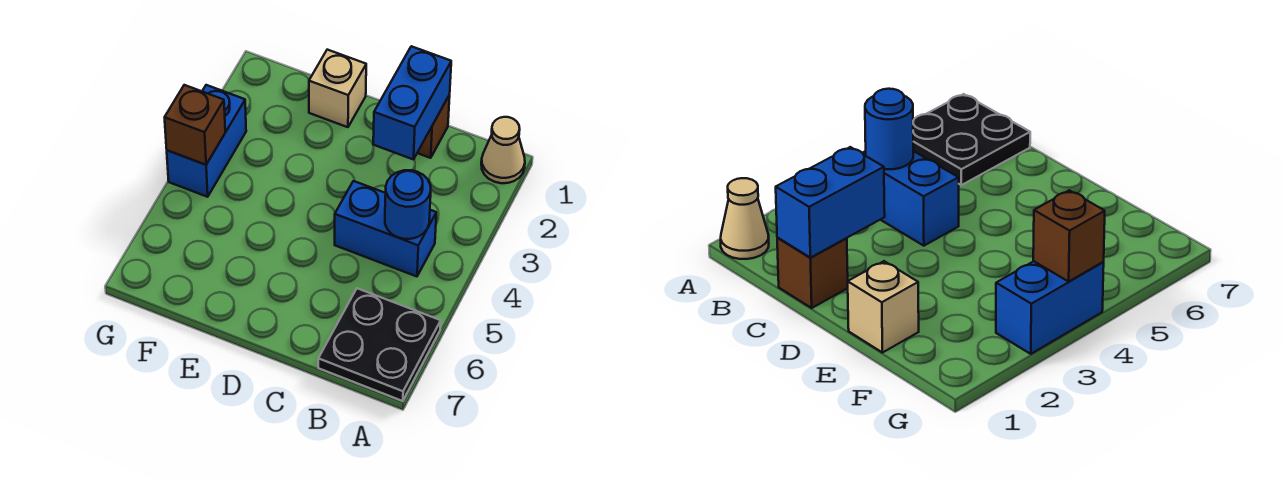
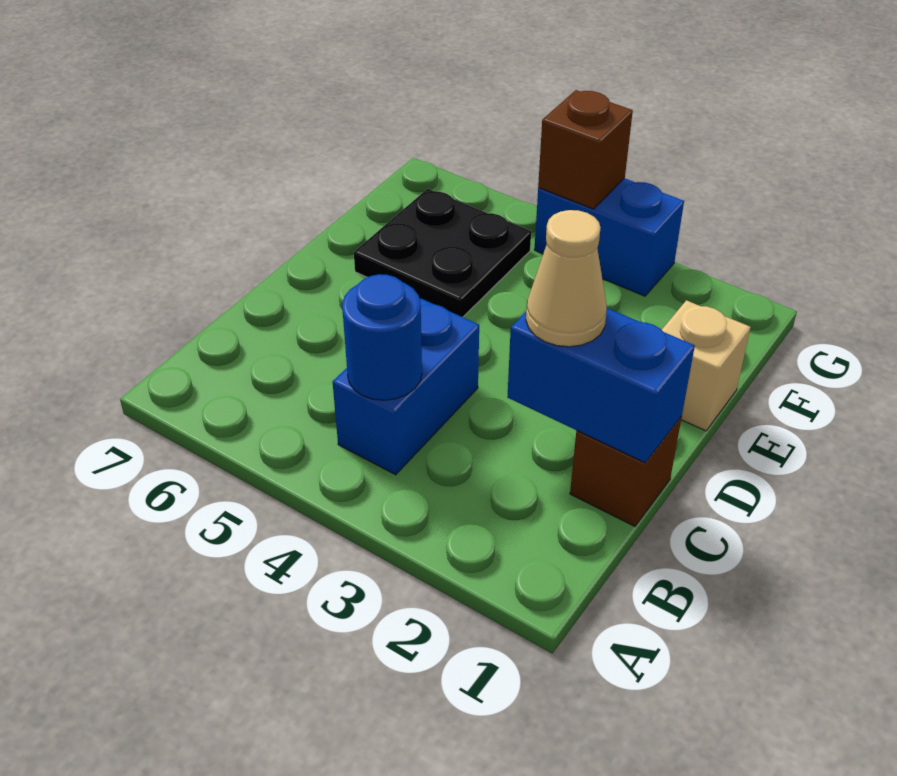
tan cone A1 level 1 -> tan cone C2 level 3
black plate A6:B7 level 1 -> black plate E5:F6 level 1

